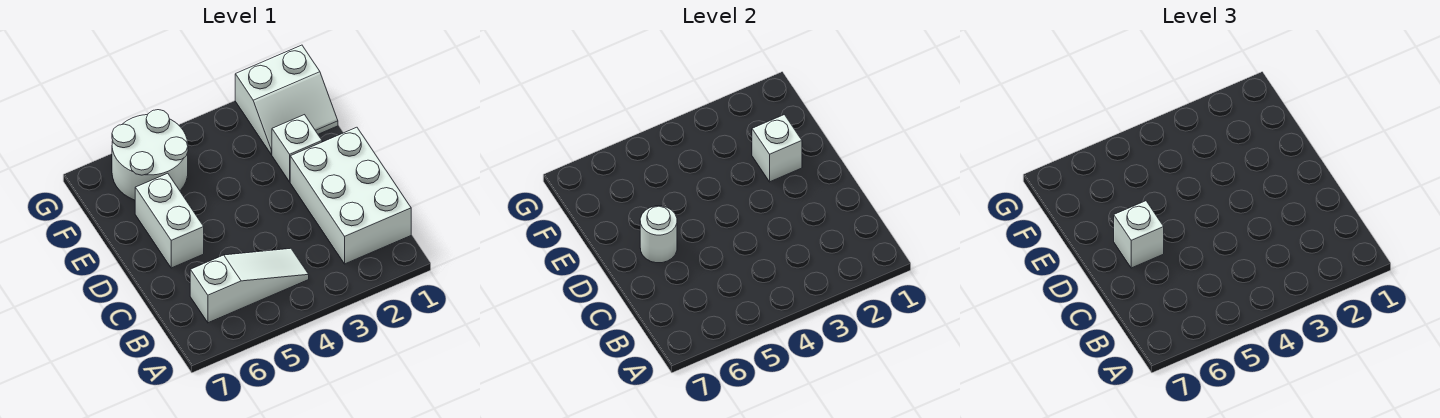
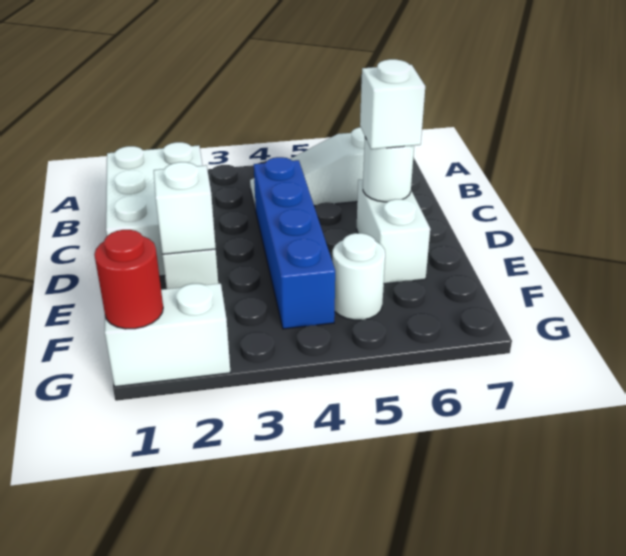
none -> blue brick C4:F4 level 1
white round brick F5:G6 level 1 -> white round brick F5 level 1
none -> red round brick G1 level 2

